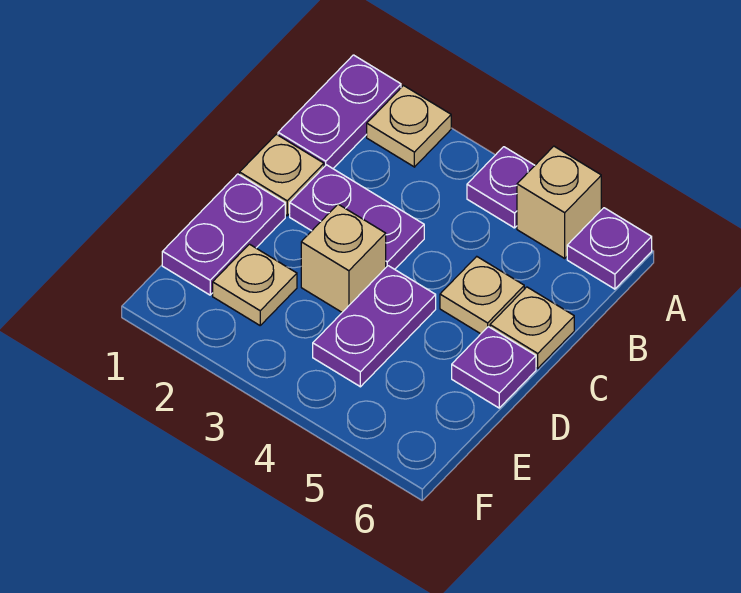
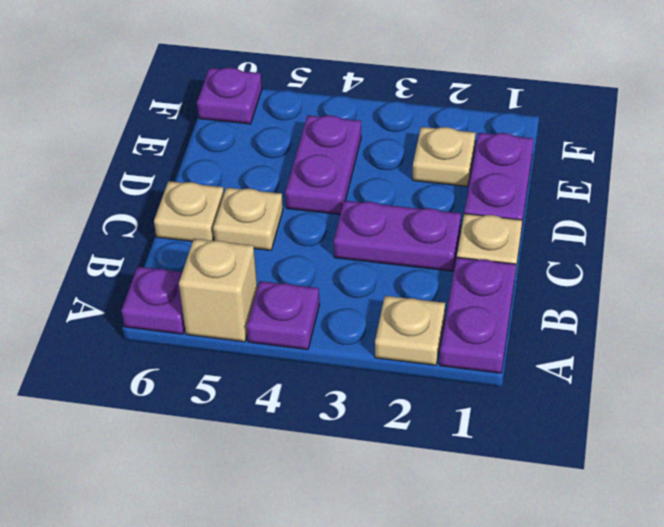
tan brick D3 level 1 -> none
purple plate D6 level 1 -> purple plate F6 level 1

